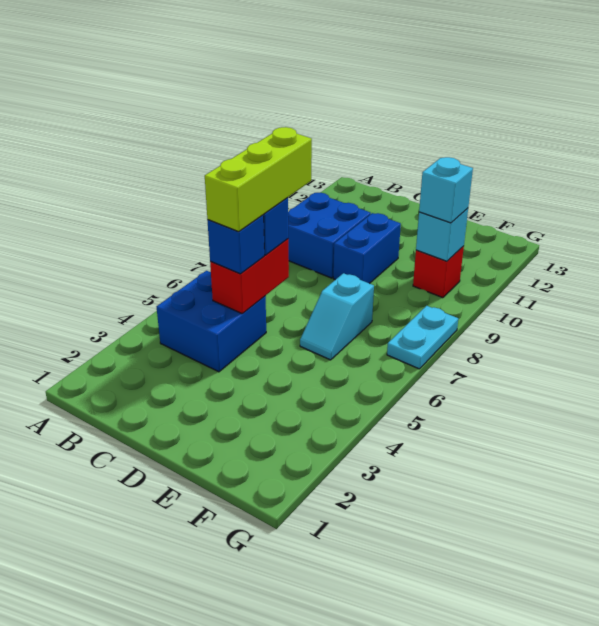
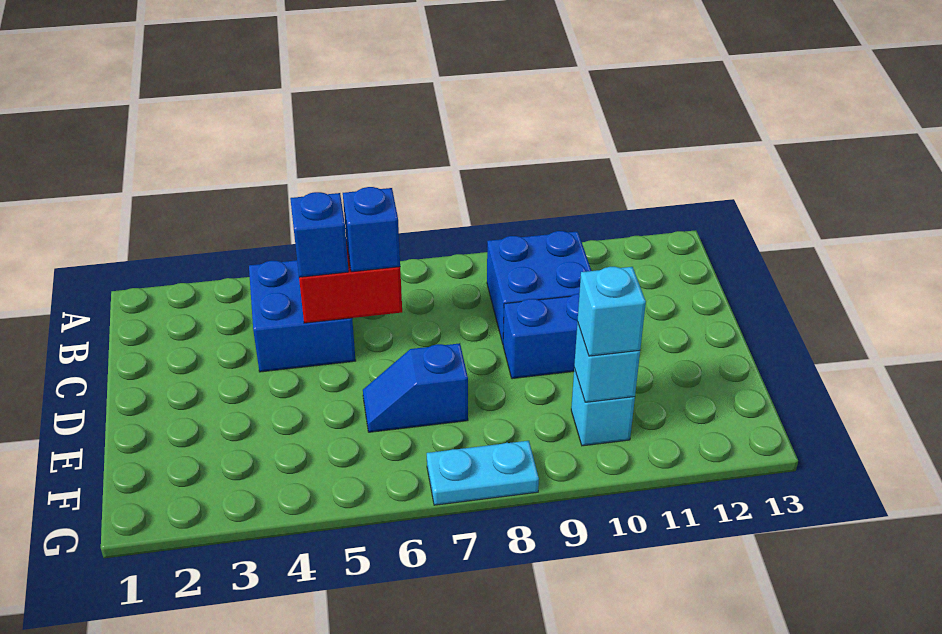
lime brick C5:C7 level 4 -> none
cyan slope E6:E7 level 1 top 7 -> blue slope E6:E7 level 1 top 7
red brick F10 level 1 -> cyan brick F10 level 1

